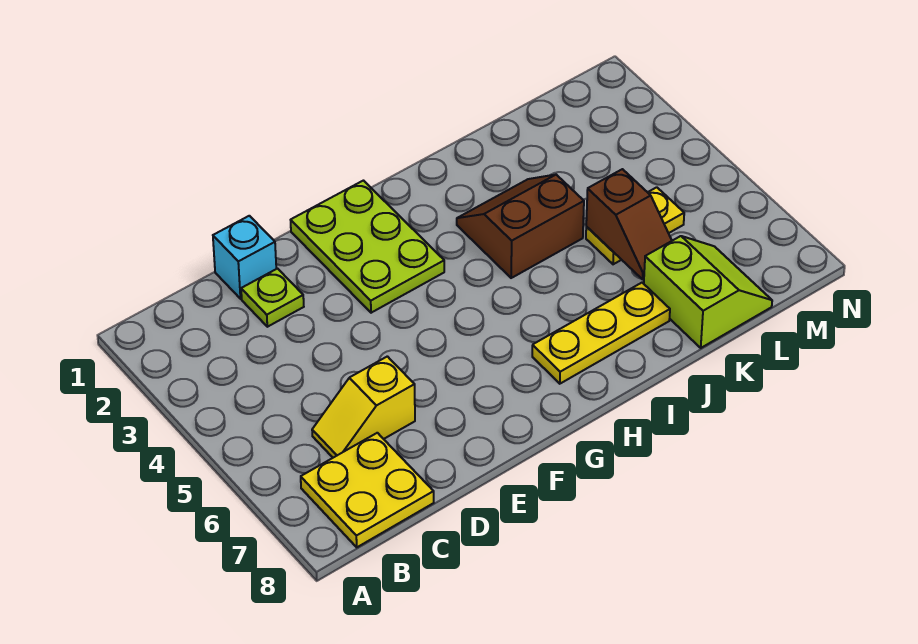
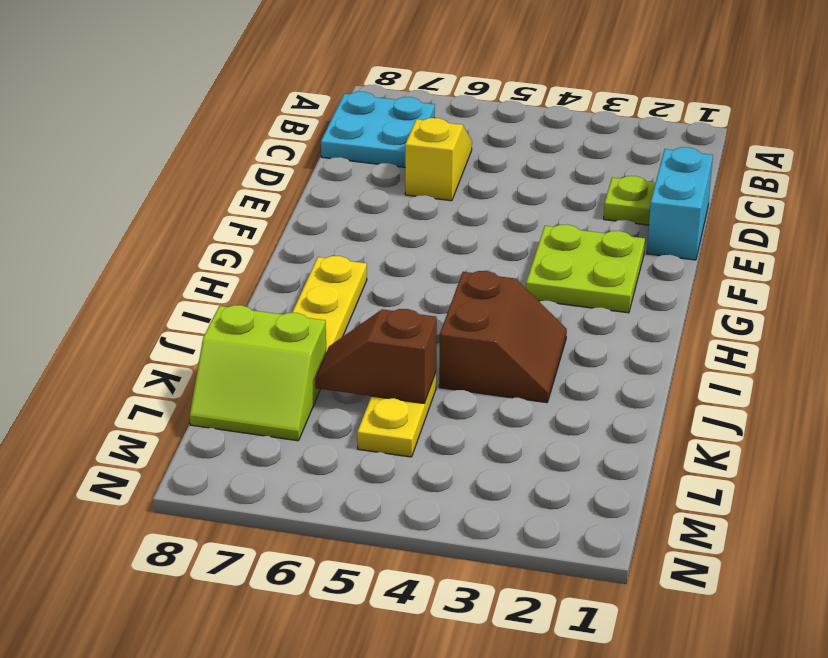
yellow plate B7:C8 level 1 -> cyan plate B7:C8 level 1
cyan brick D1 level 1 -> cyan brick D1:E1 level 1
lime plate F1:G3 level 1 -> lime plate F2:G3 level 1

